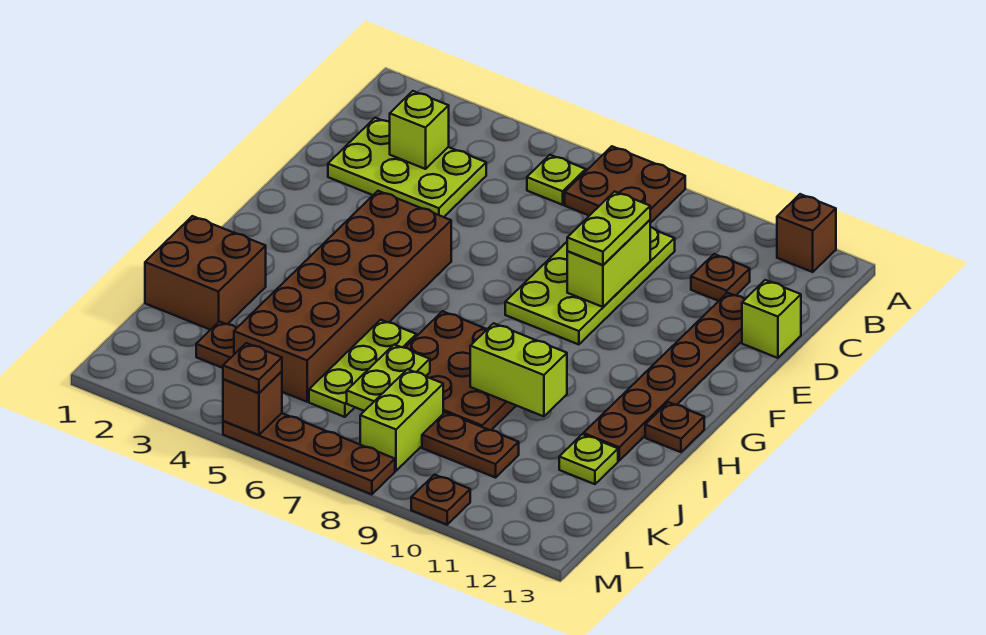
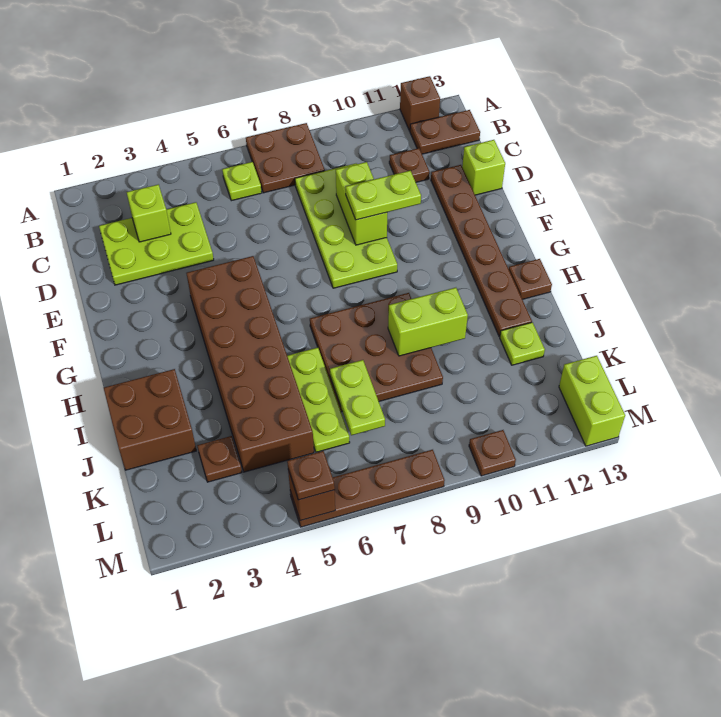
lime plate D9:E9 level 3 -> lime plate E9:E10 level 3
lime brick K8:L8 level 1 -> lime brick L13:M13 level 1
brown plate K9:K10 level 1 -> brown plate B12:B13 level 1

